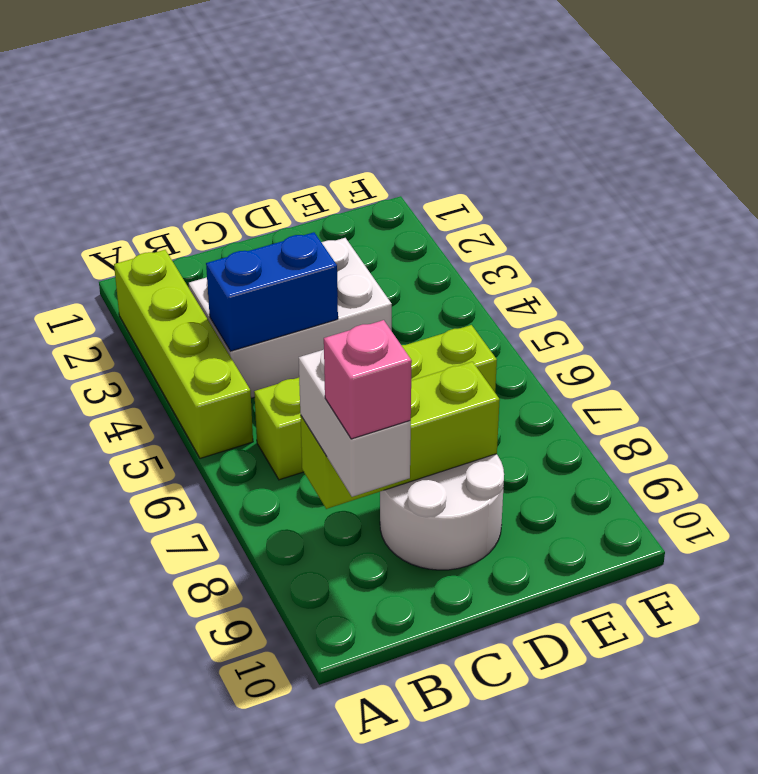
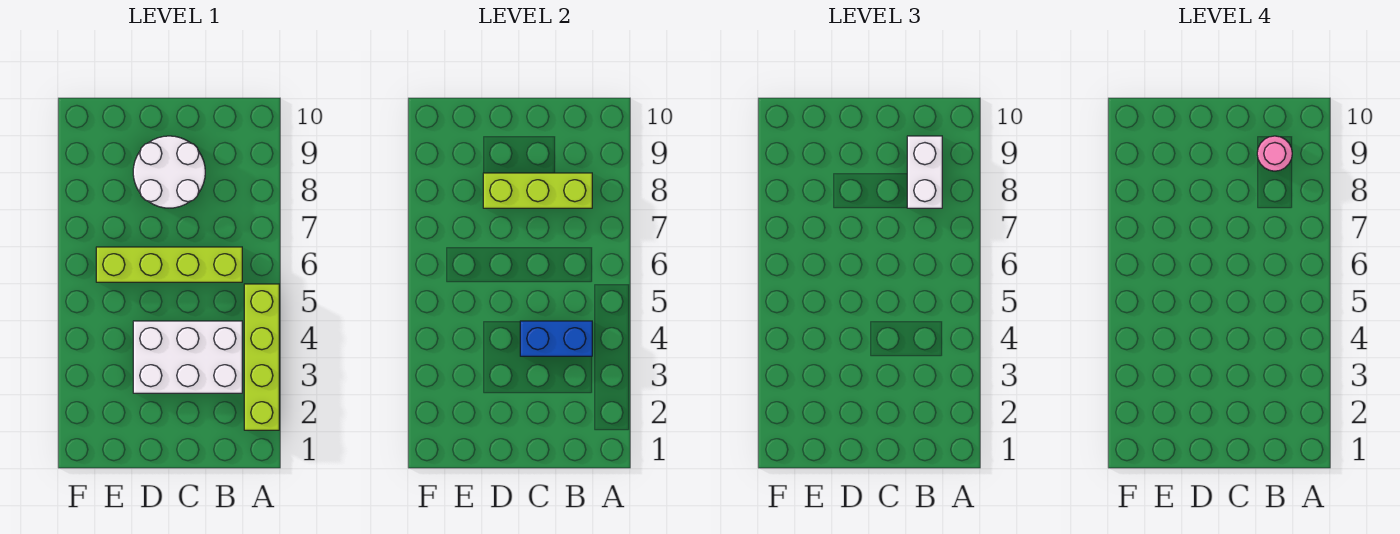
pink brick B9 level 4 -> pink round brick B9 level 4

